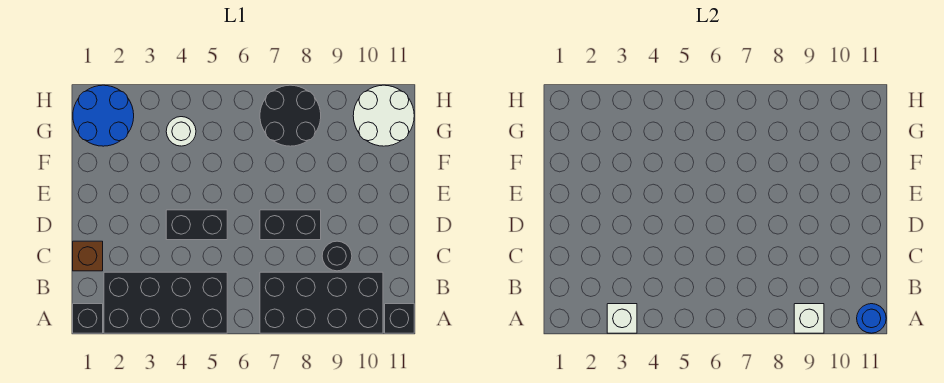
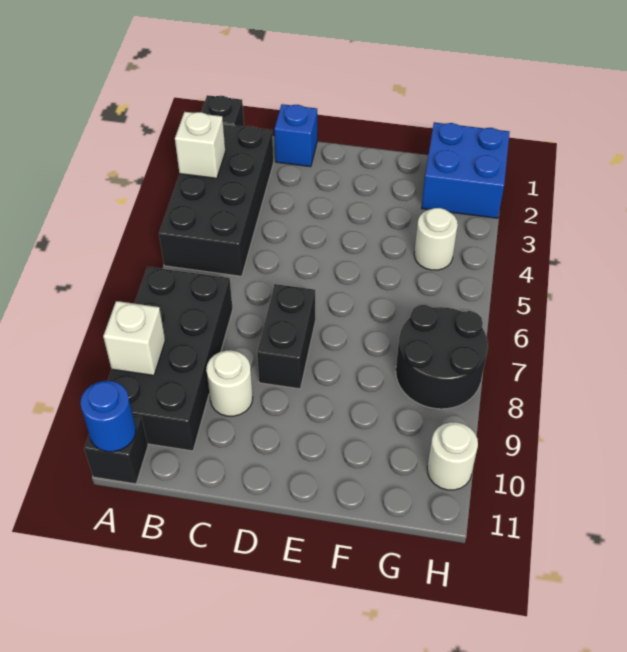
brown brick C1 level 1 -> blue brick C1 level 1
black round brick C9 level 1 -> white round brick C9 level 1
black brick D4:D5 level 1 -> none
blue round brick G1:H2 level 1 -> blue brick G1:H2 level 1
white round brick G10:H11 level 1 -> white round brick H10 level 1

